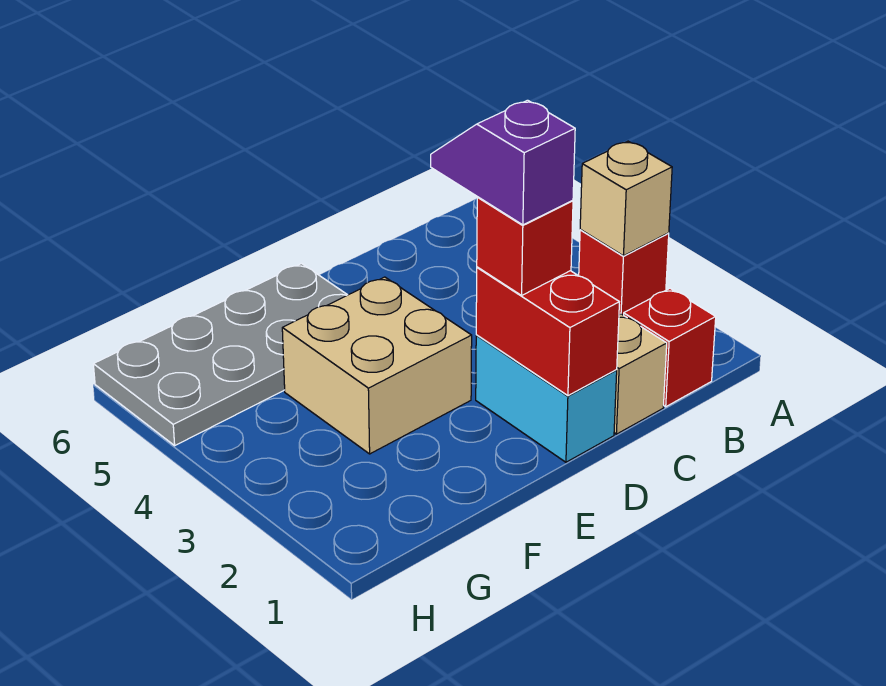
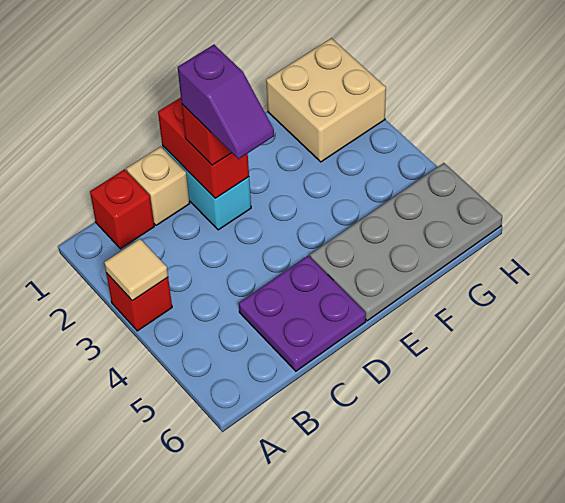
tan brick A3 level 2 -> tan tile A3 level 2
none -> purple plate C5:D6 level 1
tan brick E3:F4 level 1 -> tan brick G1:H2 level 1

